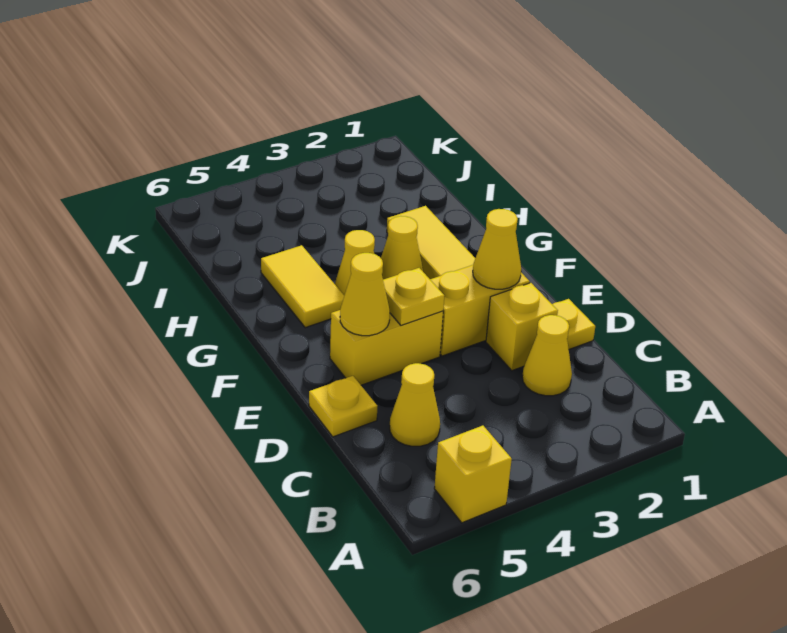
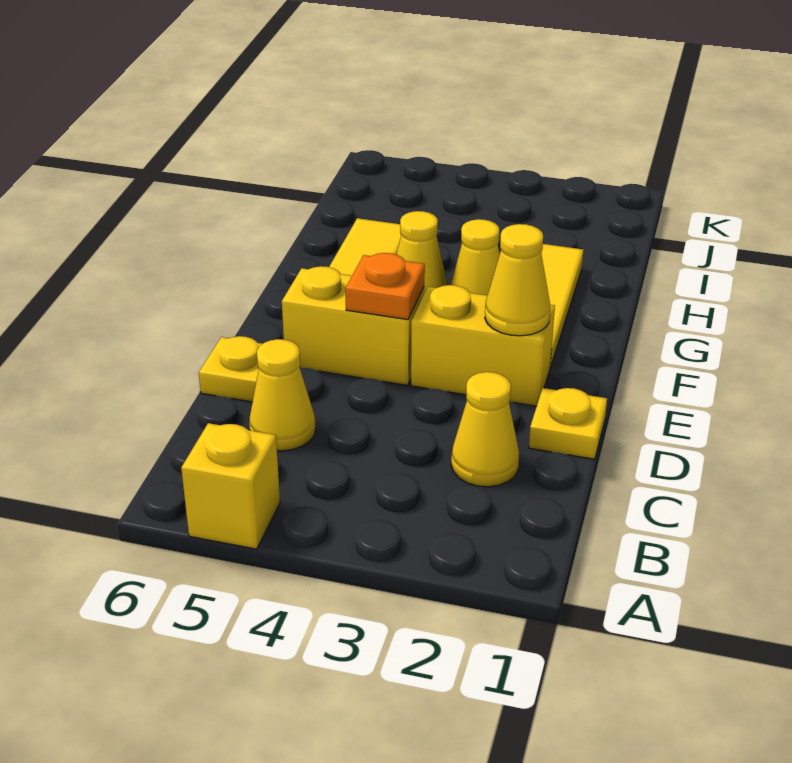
yellow brick D2 level 1 -> none
yellow plate E4 level 2 -> orange plate E4 level 2
yellow cone E5 level 2 -> none

